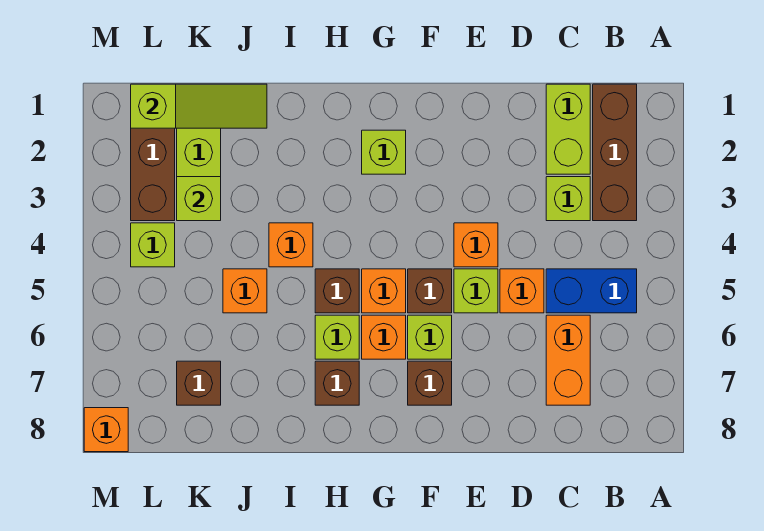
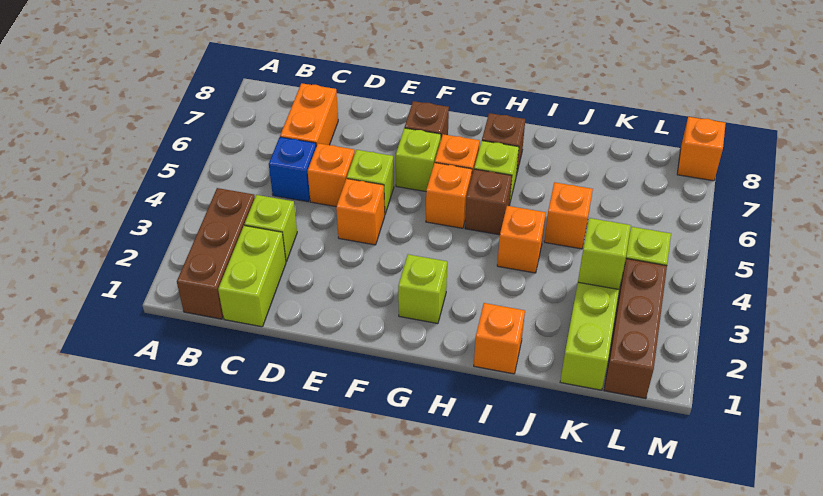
blue brick B5:C5 level 1 -> blue brick C5 level 1
brown brick F5 level 1 -> none
none -> orange brick I1 level 1
lime slope J1:L1 level 2 top L -> none
brown brick K7 level 1 -> none

